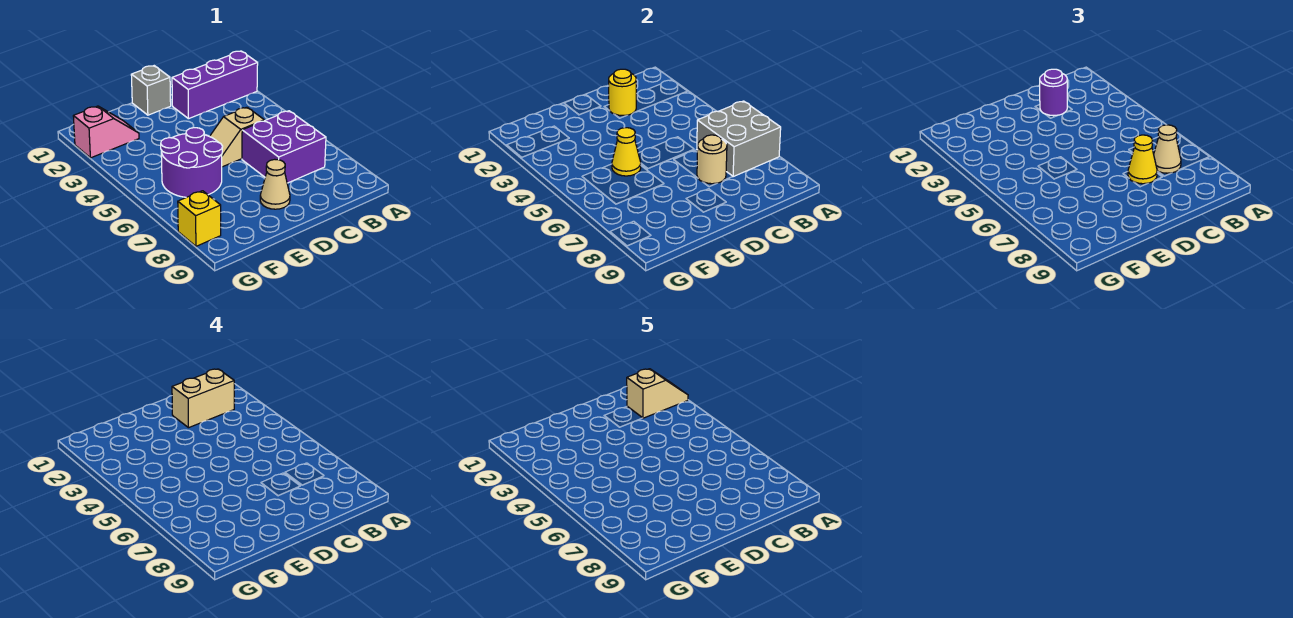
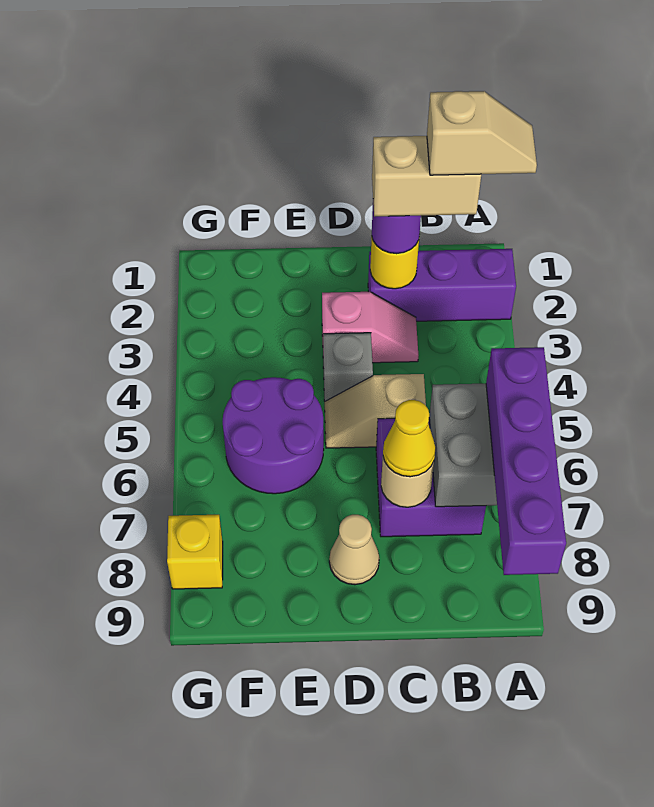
none -> purple brick A6:A9 level 3
tan cone B7 level 3 -> none
grey brick D1 level 1 -> grey brick D4 level 1
yellow cone E5 level 2 -> none
pink slope F2:G2 level 1 top G -> pink slope C3:D3 level 1 top D

